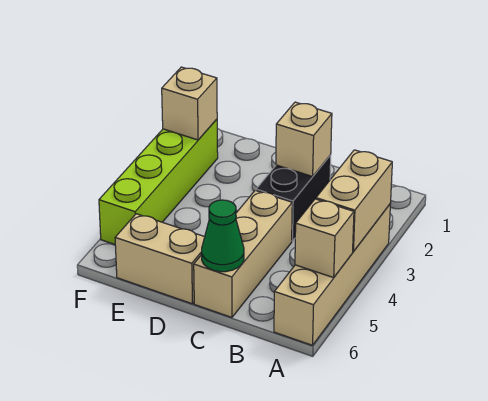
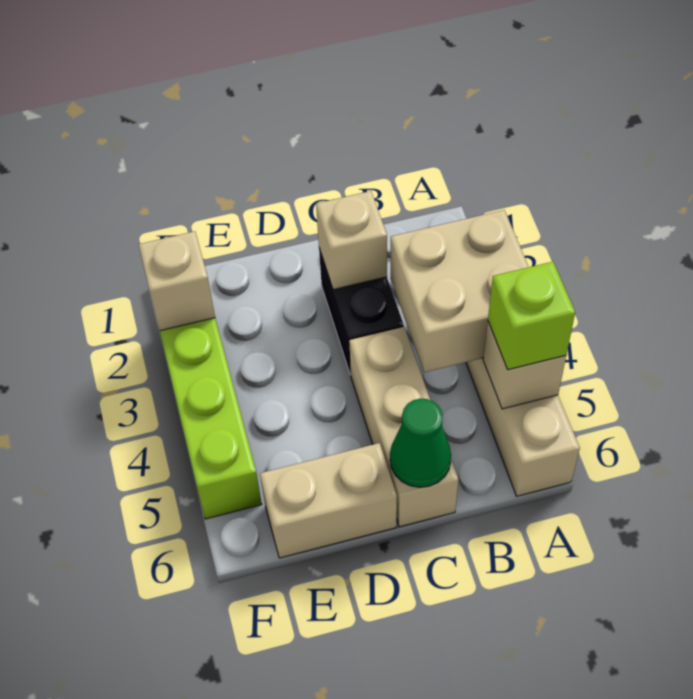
tan brick A3:A4 level 2 -> tan brick A3:B4 level 2
none -> lime brick A5 level 3

